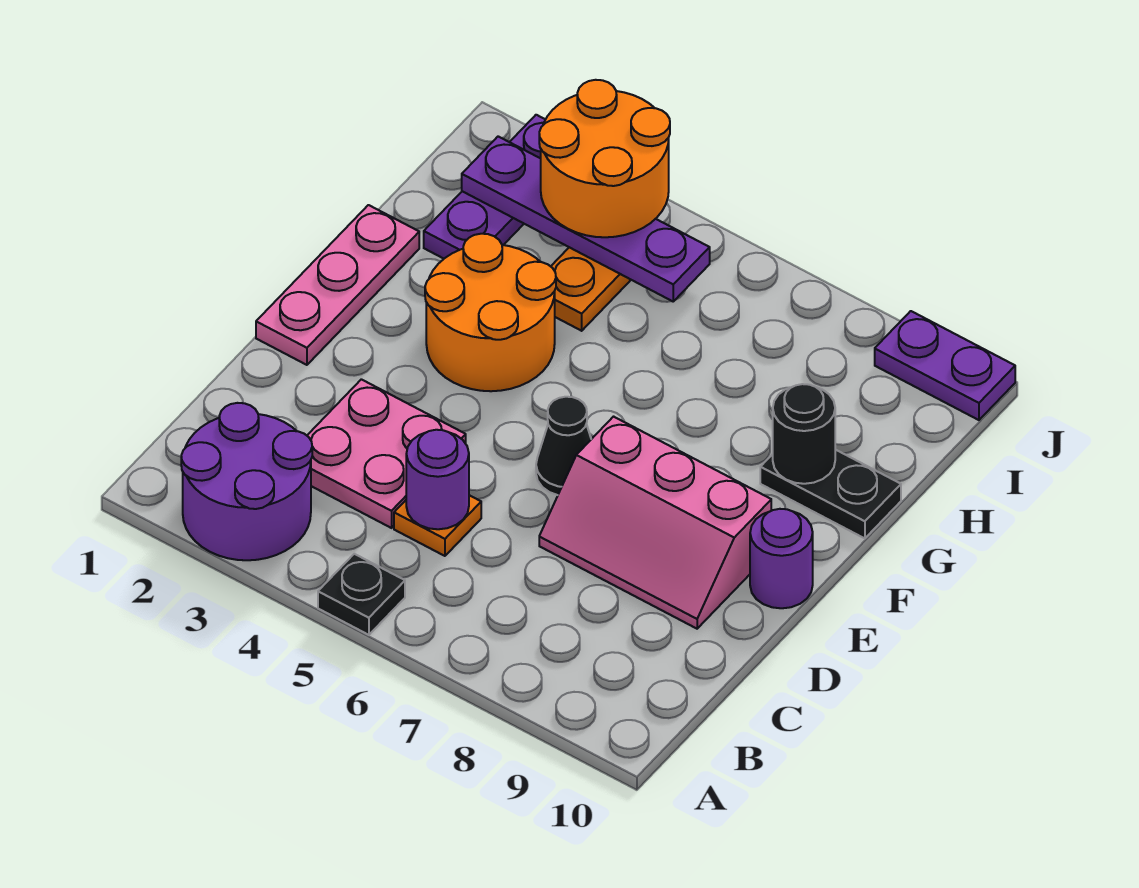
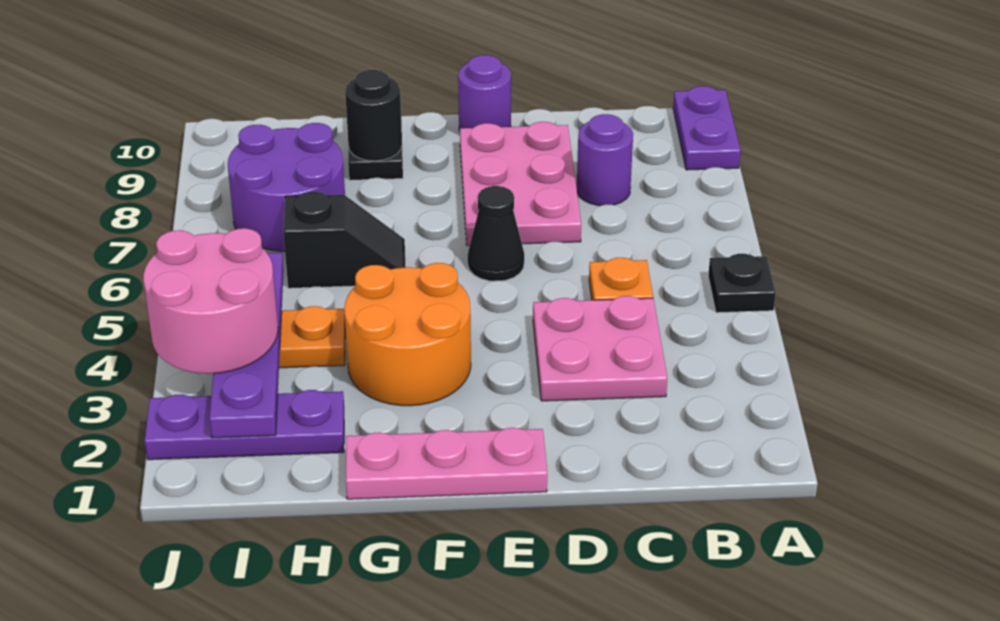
purple round brick A2:B3 level 1 -> purple round brick H7:I8 level 1
purple round brick C5 level 2 -> purple round brick C8 level 1
pink slope D7:E9 level 1 top E -> pink plate D7:E9 level 1
none -> black slope G6:H6 level 1 top H
orange round brick I3:J4 level 3 -> pink round brick I3:J4 level 3
purple plate J9:J10 level 1 -> purple plate A9:A10 level 1

